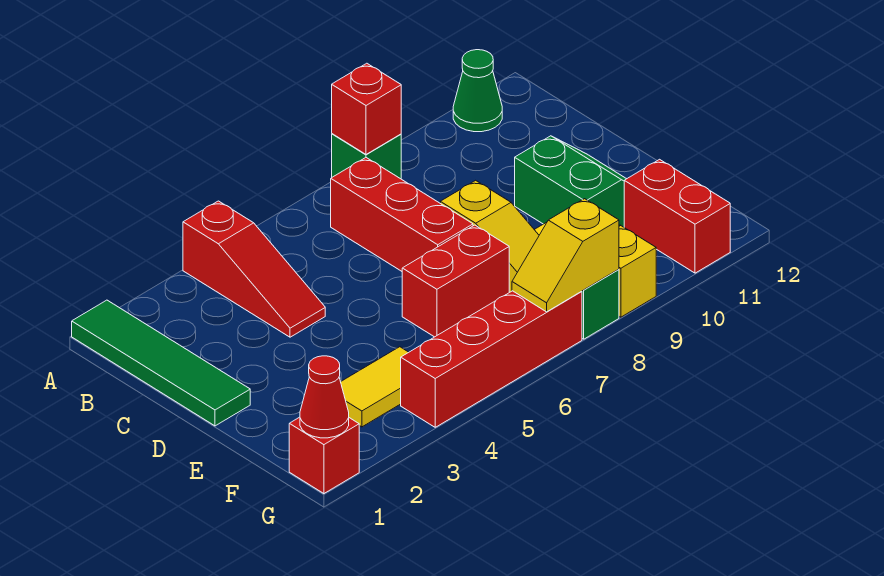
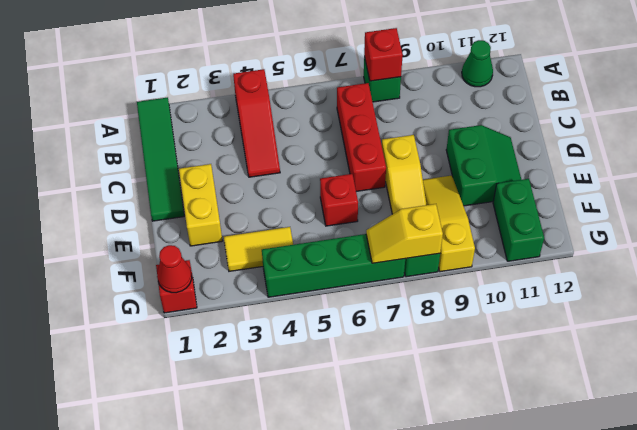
none -> yellow brick D2:E2 level 1
red brick E6:E7 level 1 -> red brick E6 level 1
red brick F11:G11 level 1 -> green brick F11:G11 level 1
red brick G4:G7 level 1 -> green brick G4:G7 level 1

